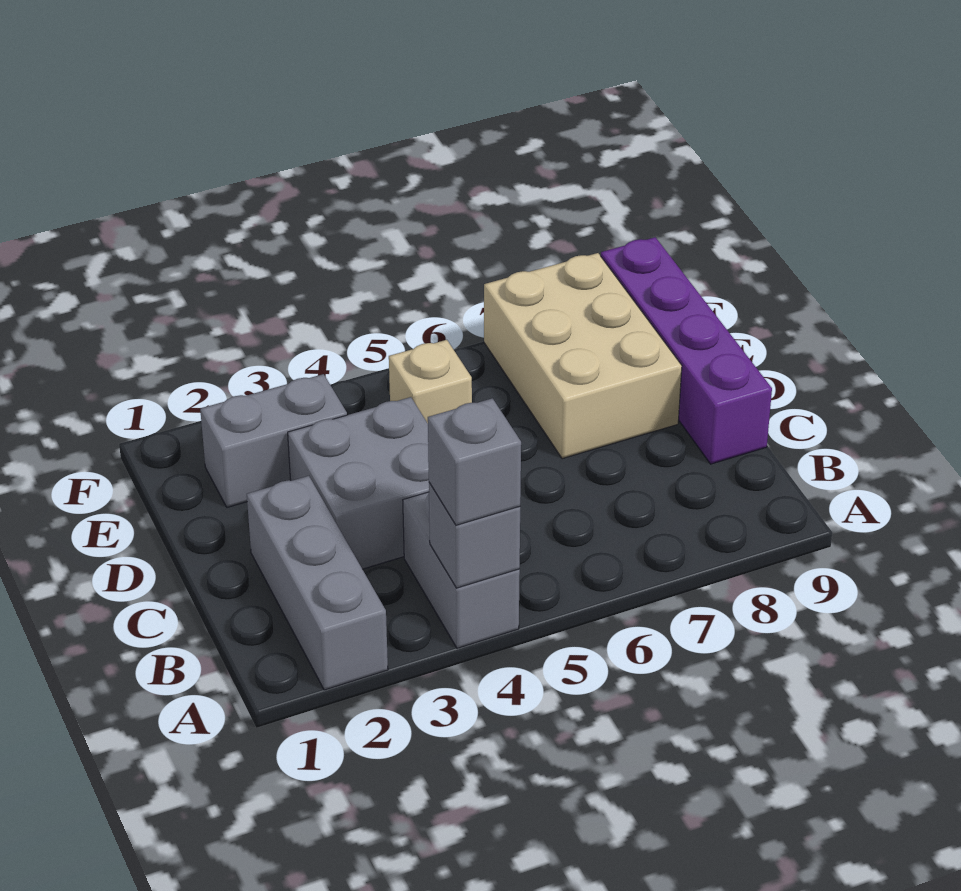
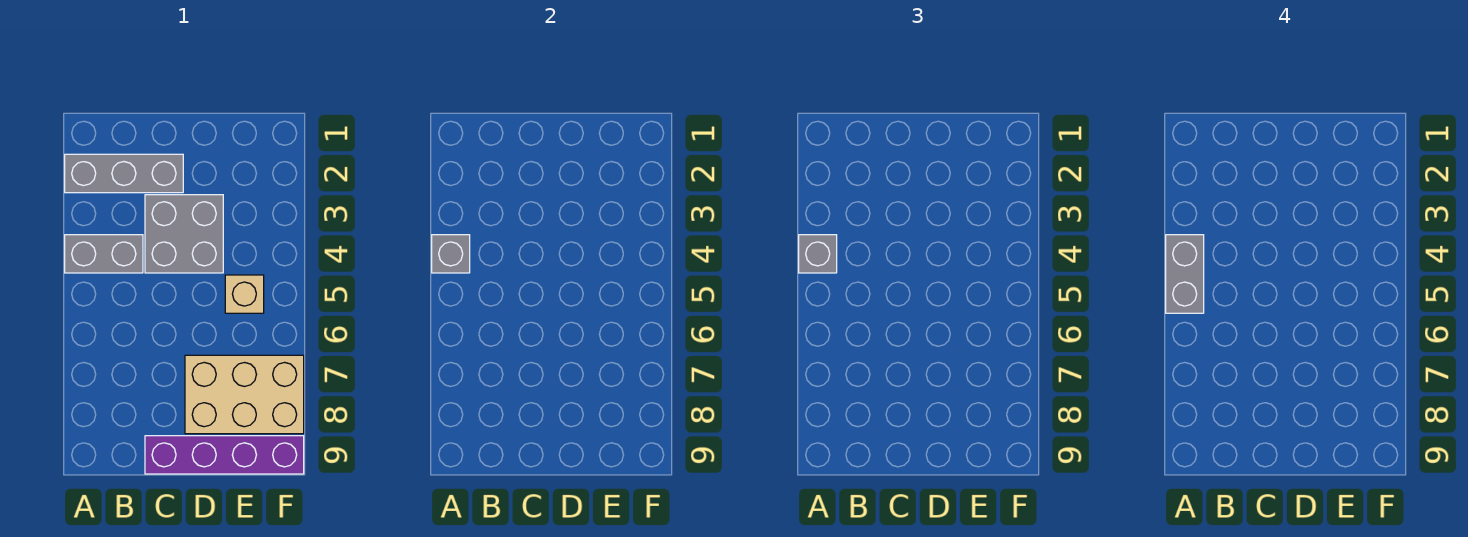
grey brick E2:E3 level 1 -> grey brick A4:A5 level 4

